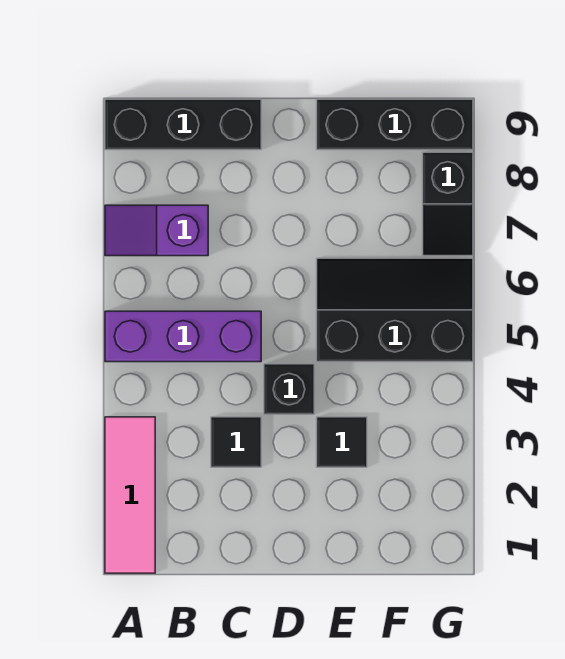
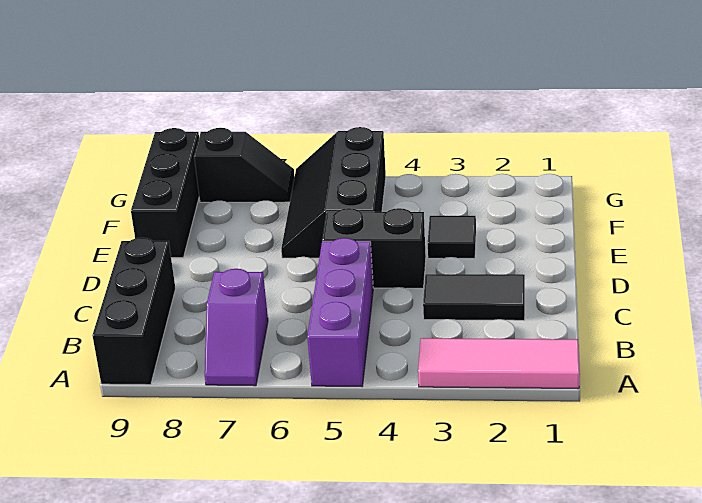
black tile C3 level 1 -> black tile C2:C3 level 1
black brick D4 level 1 -> black brick D4:D5 level 1

